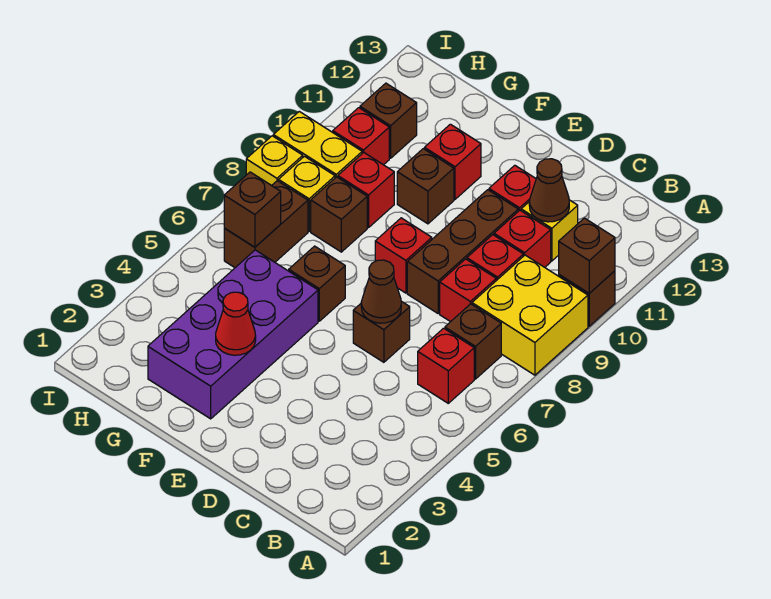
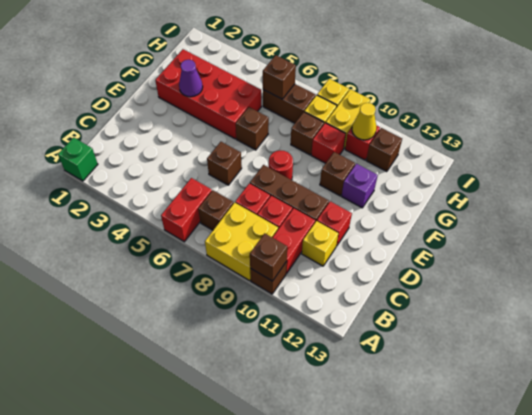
none -> green brick A1 level 1
red brick B6 level 1 -> red brick A6:B6 level 1
red brick C10 level 1 -> red brick B10:C10 level 1
brown cone C11 level 2 -> none
brown cone D6 level 2 -> none
red brick E8 level 1 -> red round brick E8 level 1
purple brick F2:G5 level 1 -> red brick F2:G5 level 1
red cone F3 level 2 -> purple cone F3 level 2
red brick F11 level 1 -> purple brick F11 level 1
none -> yellow cone H10 level 2

